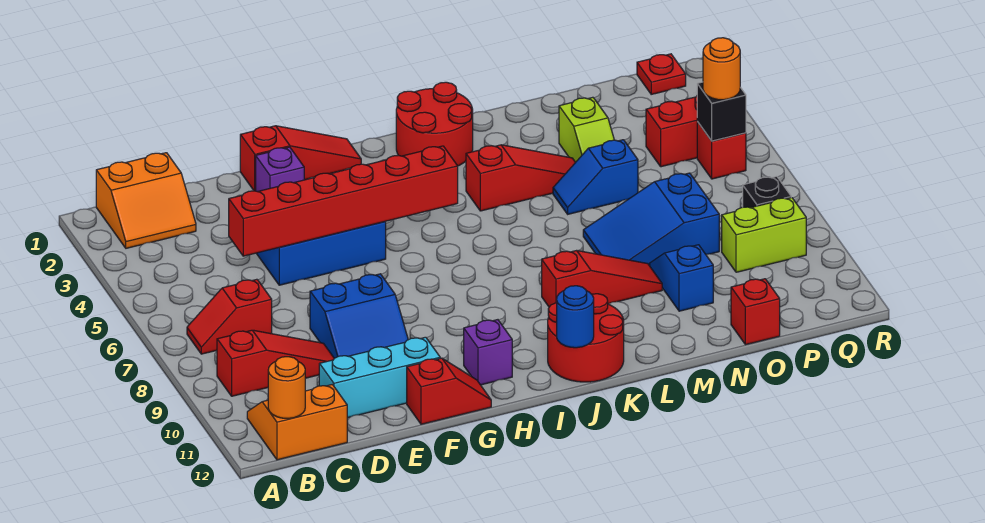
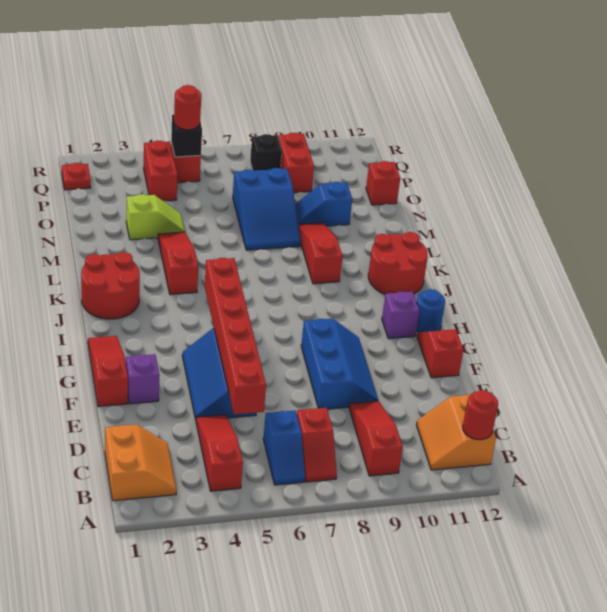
none -> red slope B4:D4 level 1 top B
orange round brick B12 level 2 -> red round brick B12 level 2
cyan brick D11:F11 level 1 -> none
blue slope E8:F9 level 1 top 8 -> blue slope E8:G9 level 1 top 8
blue round brick J12 level 2 -> blue round brick H12 level 1
blue slope M5:N5 level 1 top N -> blue slope B6:C6 level 1 top C
lime brick P9:Q9 level 1 -> red brick P9:Q9 level 1
orange round brick Q5 level 3 -> red round brick Q5 level 3

